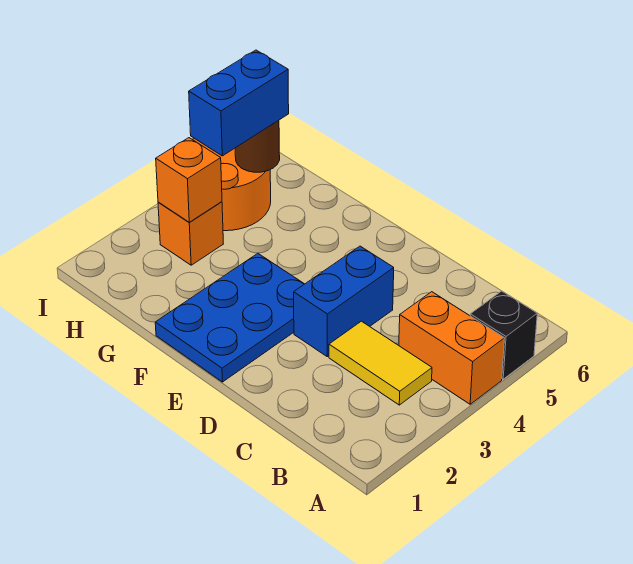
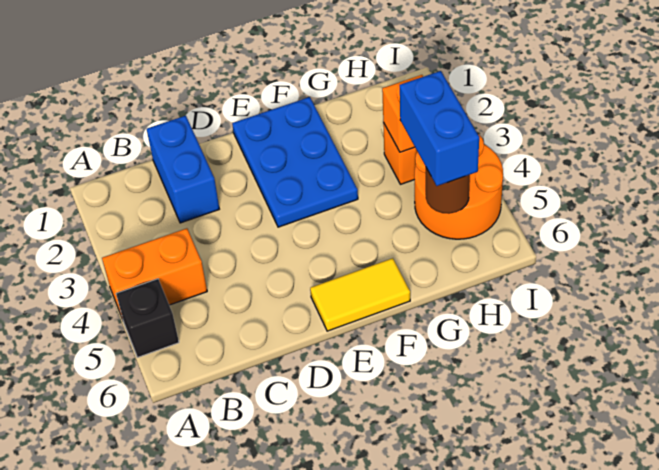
yellow tile B3:C3 level 1 -> yellow tile E6:F6 level 1
blue brick D3:D4 level 1 -> blue brick C1:C2 level 1

